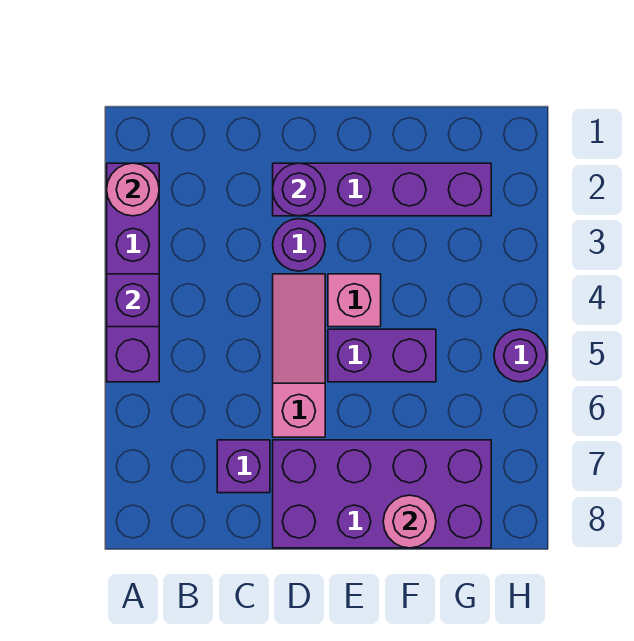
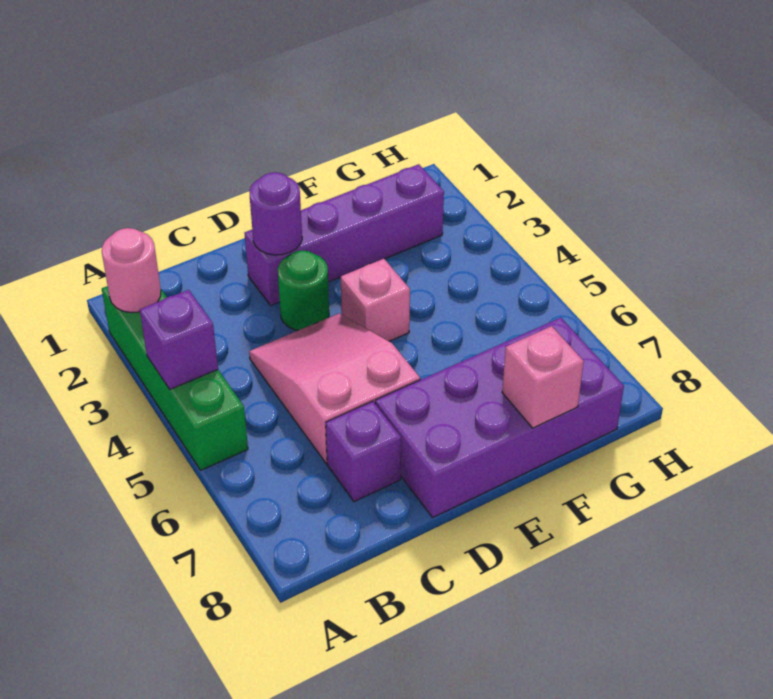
purple brick A2:A5 level 1 -> green brick A2:A5 level 1
purple round brick D3 level 1 -> green round brick D3 level 1
pink slope D4:D6 level 1 top 6 -> pink slope C4:D6 level 1 top 6
purple brick E5:F5 level 1 -> none
pink round brick F8 level 2 -> pink brick F8 level 2
purple round brick H5 level 1 -> none

